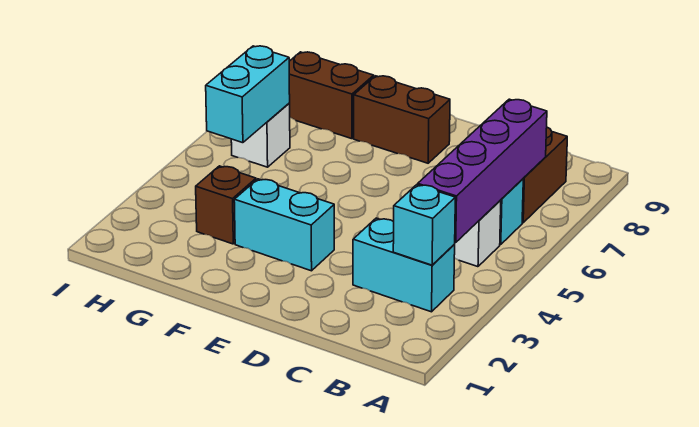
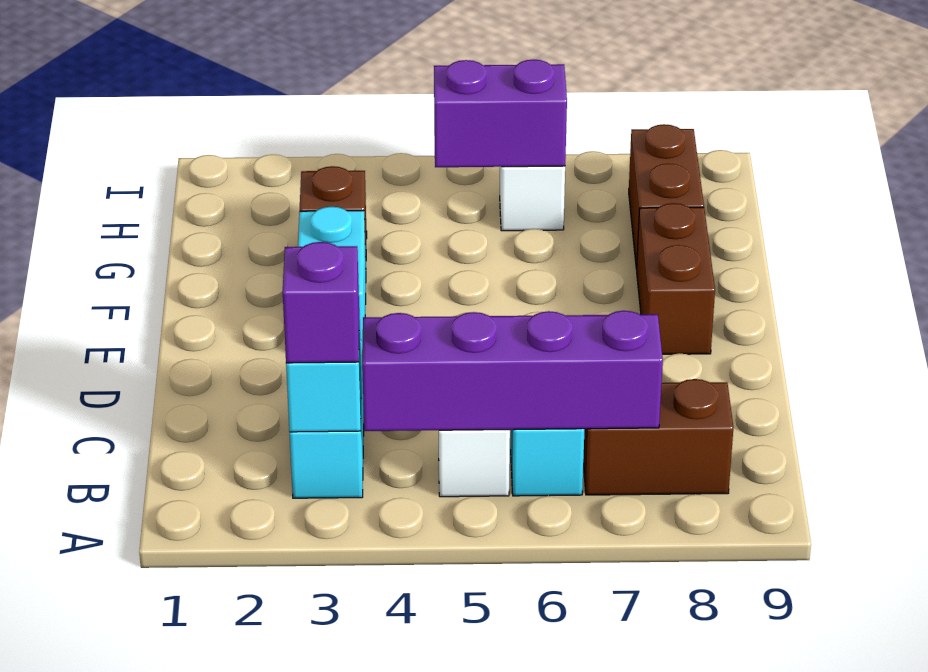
none -> purple brick B3 level 3
cyan brick H5:H6 level 2 -> purple brick H5:H6 level 2

